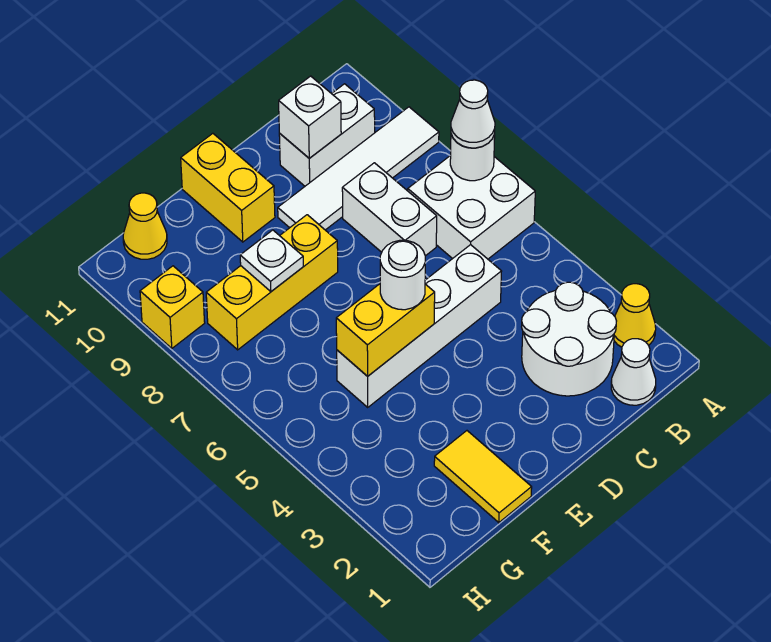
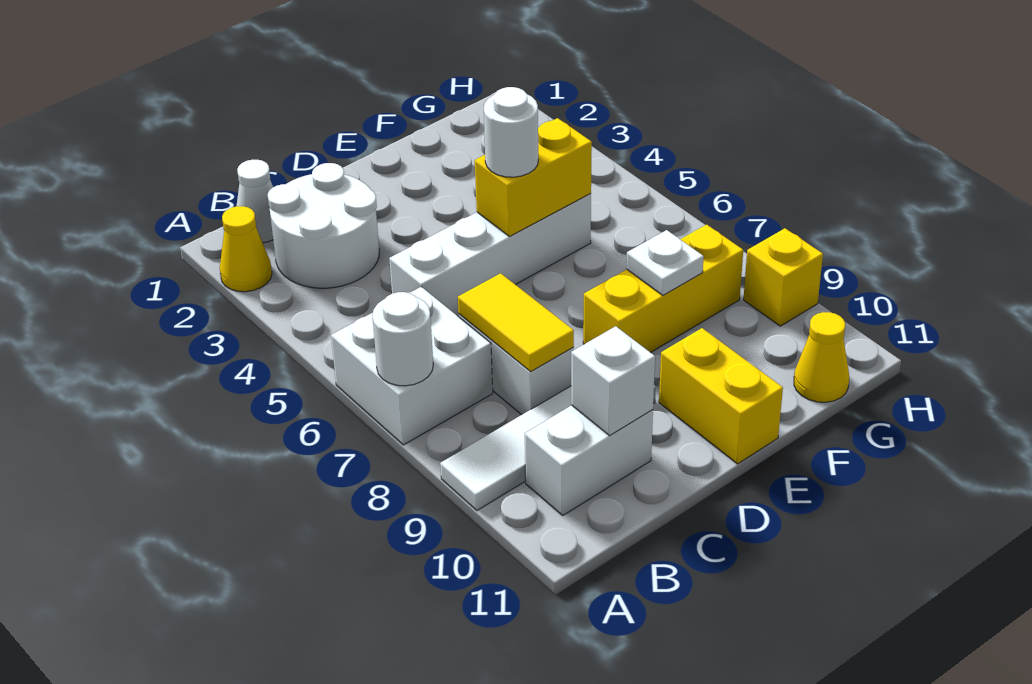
white cone A7 level 3 -> none
yellow tile F1:F2 level 1 -> yellow tile C7:C8 level 2

